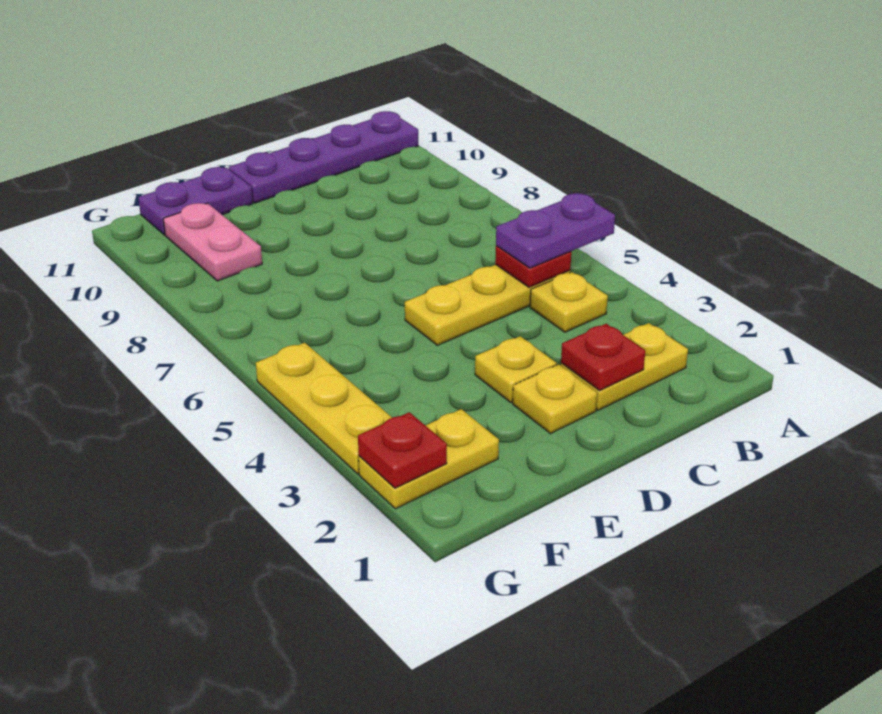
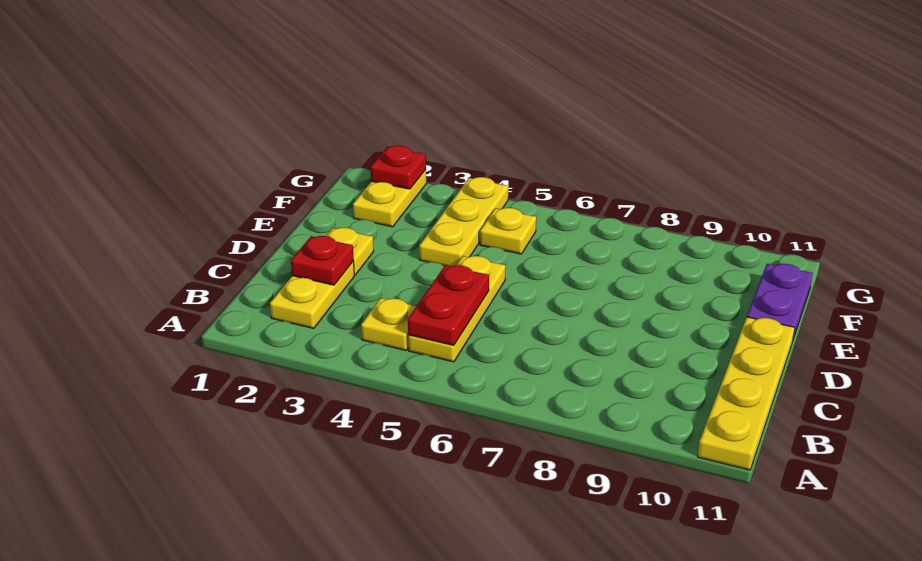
purple plate A5:B5 level 3 -> none
purple plate A11:D11 level 1 -> yellow plate A11:D11 level 1
red plate B5 level 2 -> red plate B5:C5 level 2
yellow plate D3 level 1 -> yellow plate F5 level 1
pink plate F9:F10 level 1 -> none
yellow plate G3:G5 level 1 -> yellow plate E4:G4 level 1

